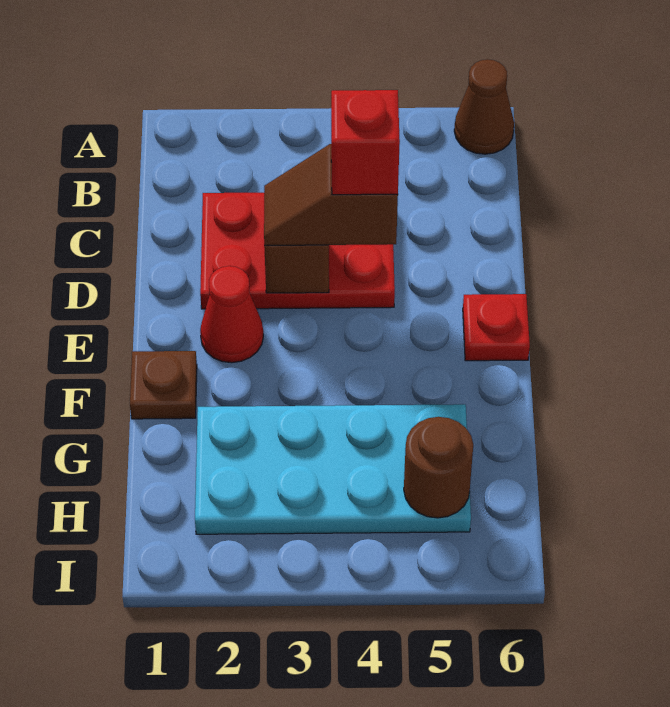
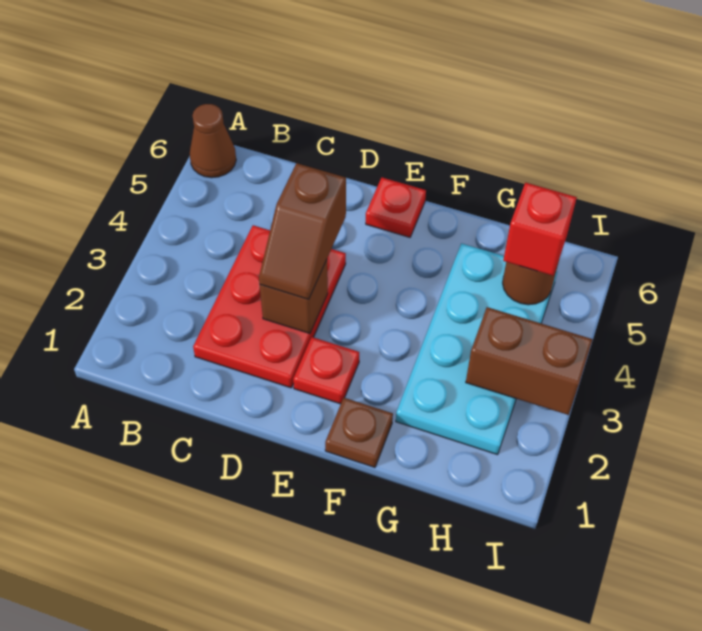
red brick D4 level 4 -> red brick H5 level 3
red cone E2 level 1 -> red plate E2 level 1
none -> brown brick H3:I3 level 2

